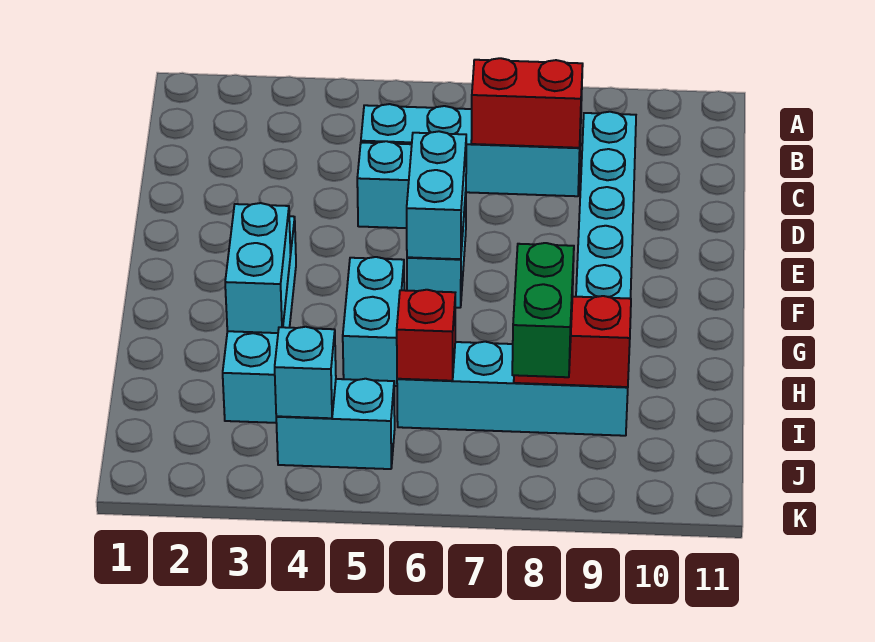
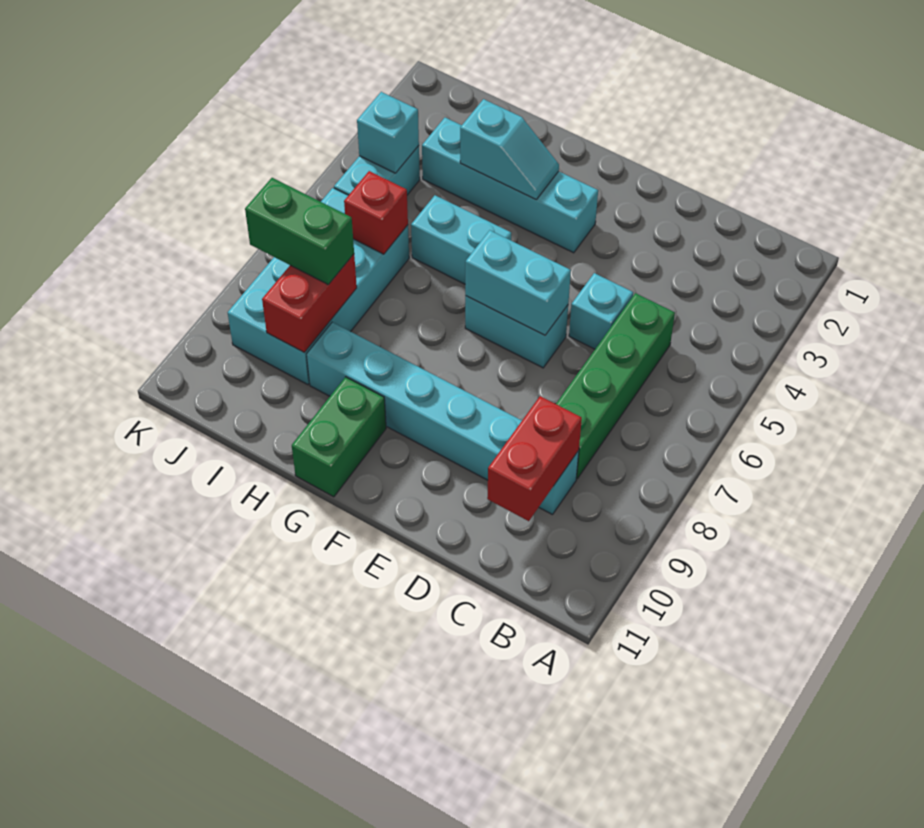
cyan brick C5:C8 level 1 -> green brick C5:C8 level 1
red brick C7:C8 level 2 -> red brick C9:C10 level 2
cyan brick G3:H3 level 2 -> cyan slope G3:H3 level 2 top H
none -> green brick G10:G11 level 1
cyan brick I6:I9 level 1 -> cyan brick I6:J9 level 1

